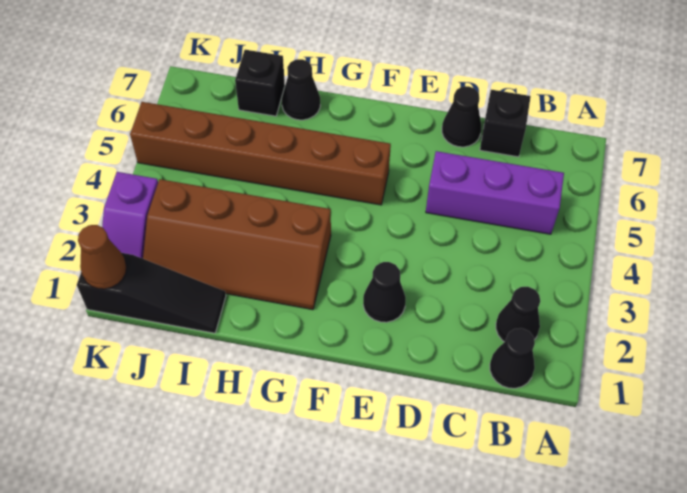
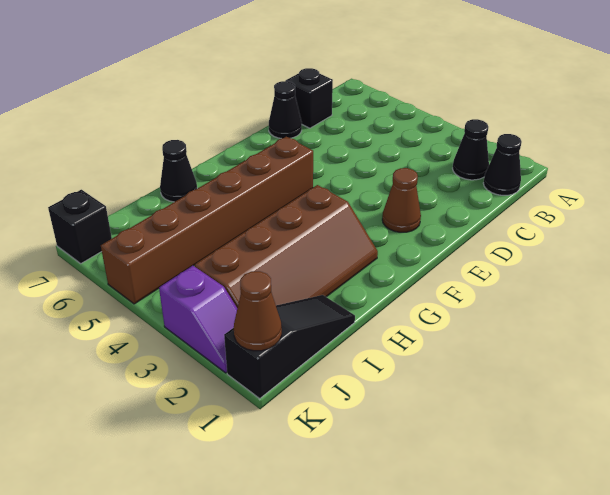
purple brick B5:D5 level 1 -> none
black cone E2 level 1 -> brown cone E2 level 1
black brick I7 level 1 -> black brick K7 level 1

